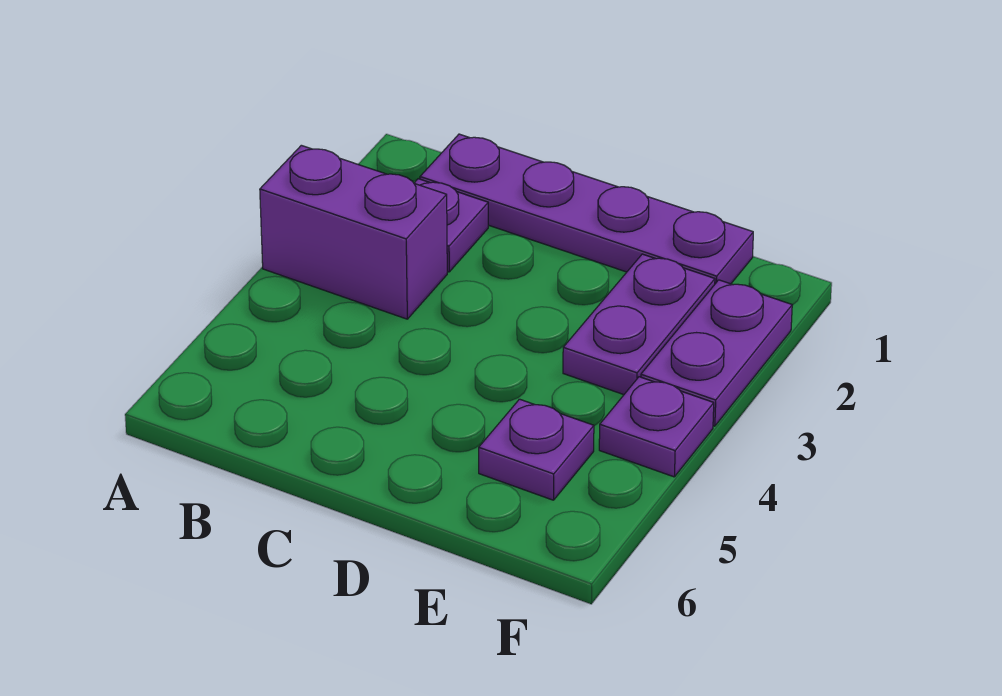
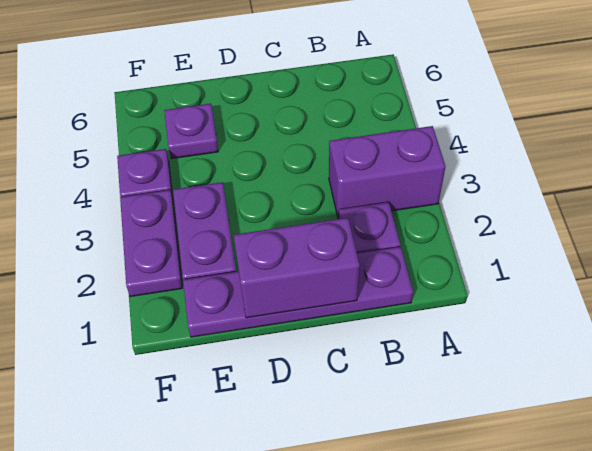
none -> purple brick C1:D1 level 2

